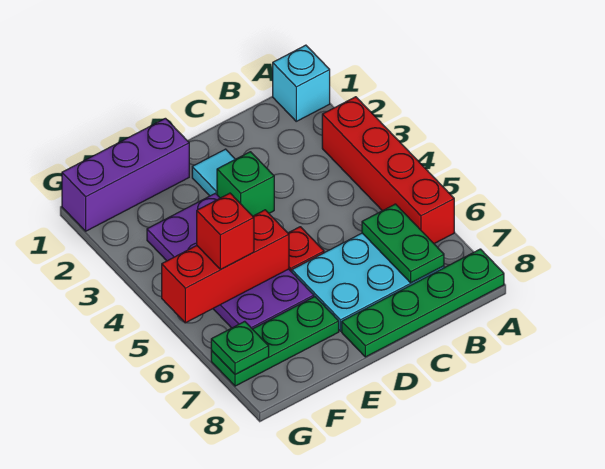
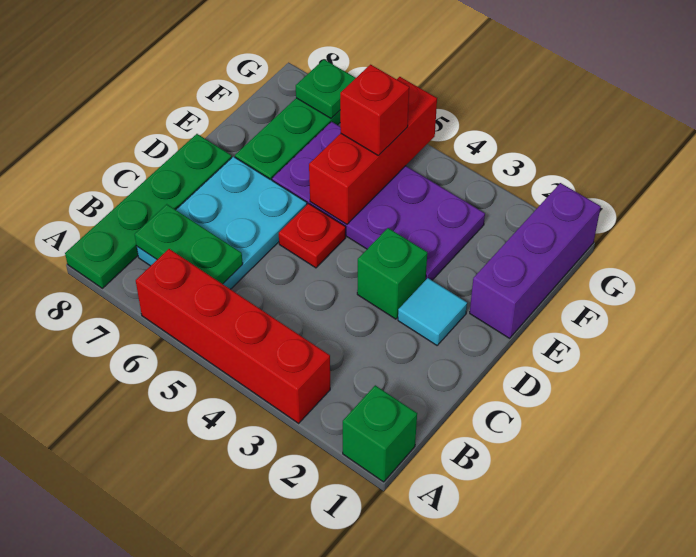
cyan brick A1 level 1 -> green brick A1 level 1

